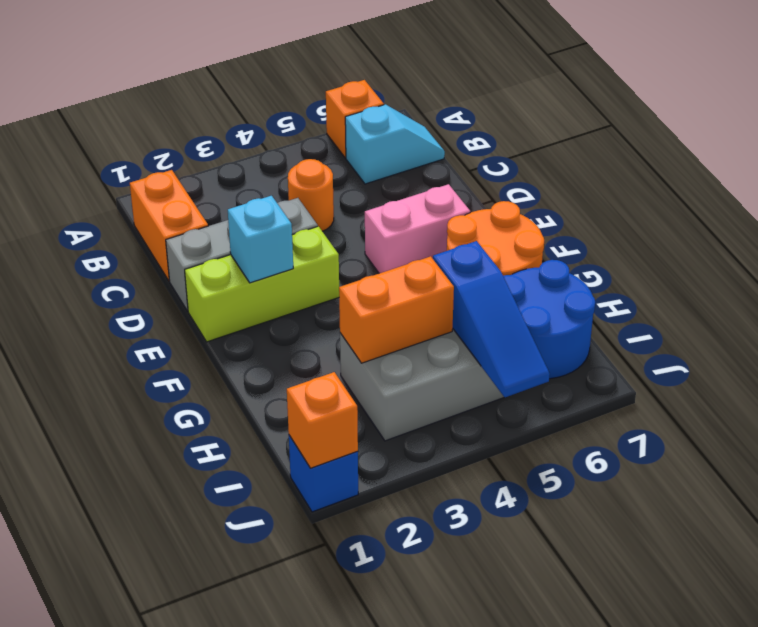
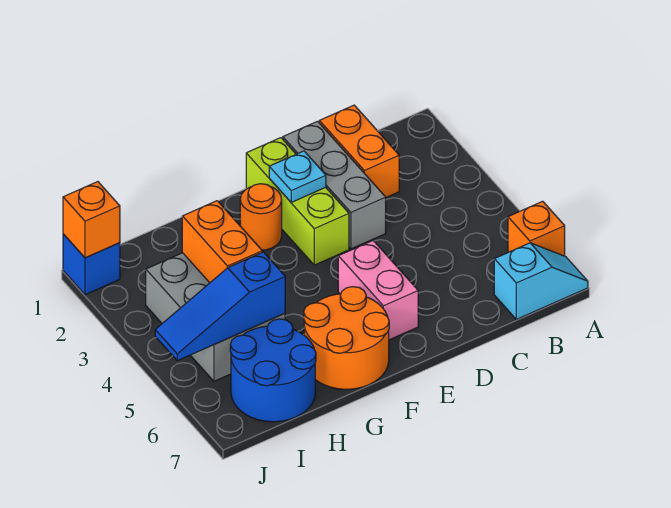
orange brick B1:C1 level 1 -> orange brick C1:C2 level 1
cyan slope B6:B7 level 1 top 6 -> cyan slope A7:B7 level 1 top B
orange round brick C4 level 1 -> orange round brick F2 level 1
cyan brick E2 level 2 -> cyan plate E2 level 2

